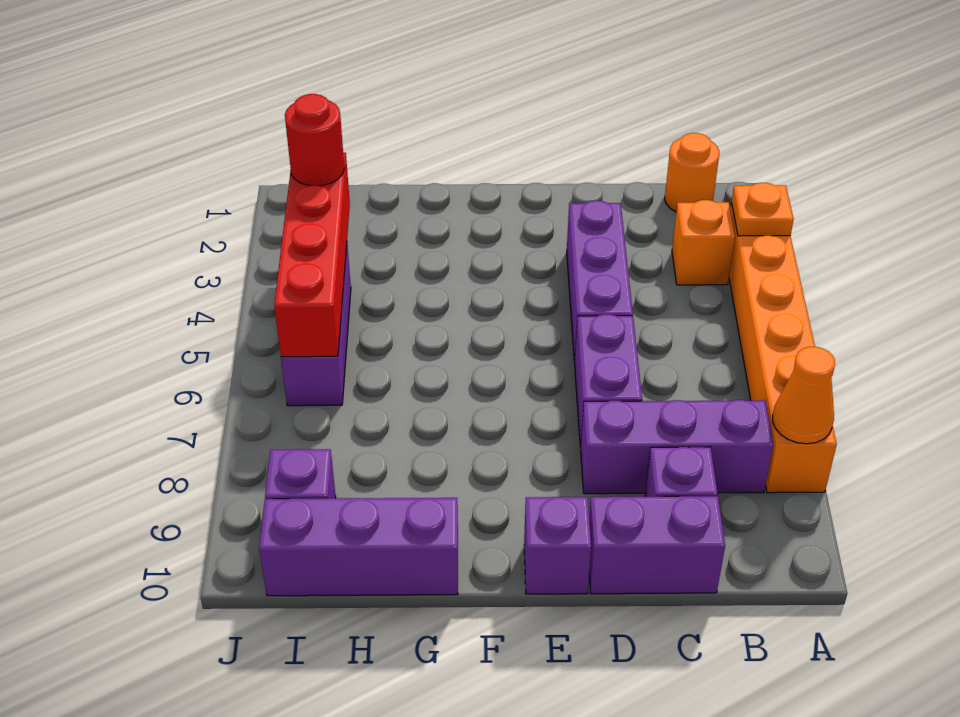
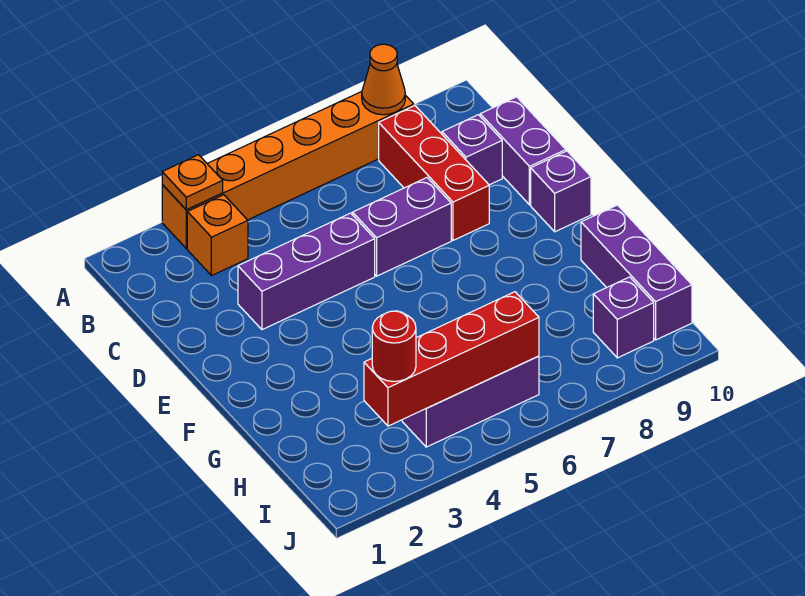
orange round brick B1 level 1 -> none
purple brick B8:D8 level 1 -> red brick B8:D8 level 1

